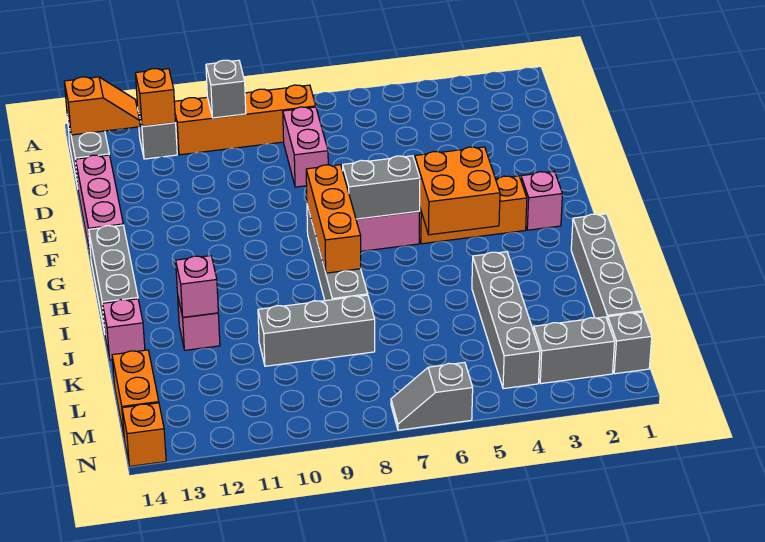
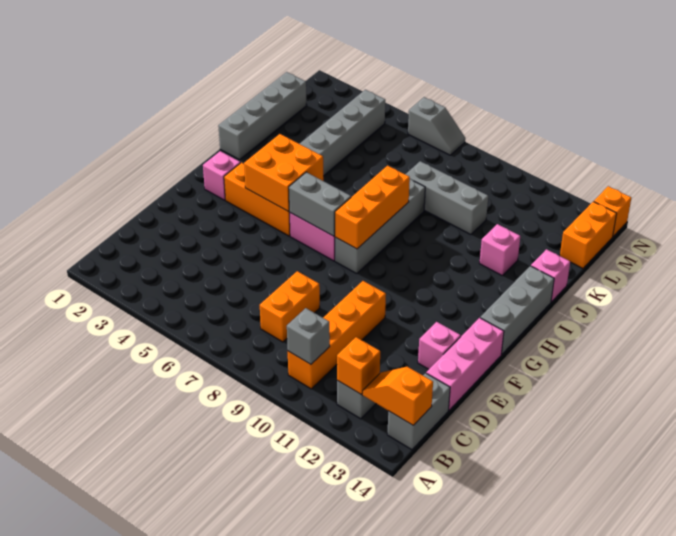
orange brick B8:B11 level 1 -> orange brick B10:E10 level 1
pink brick C8:D8 level 1 -> orange brick C8:D8 level 1
pink brick J12 level 2 -> pink brick E13 level 1
grey brick M1 level 1 -> none
grey brick M2:M3 level 1 -> none

